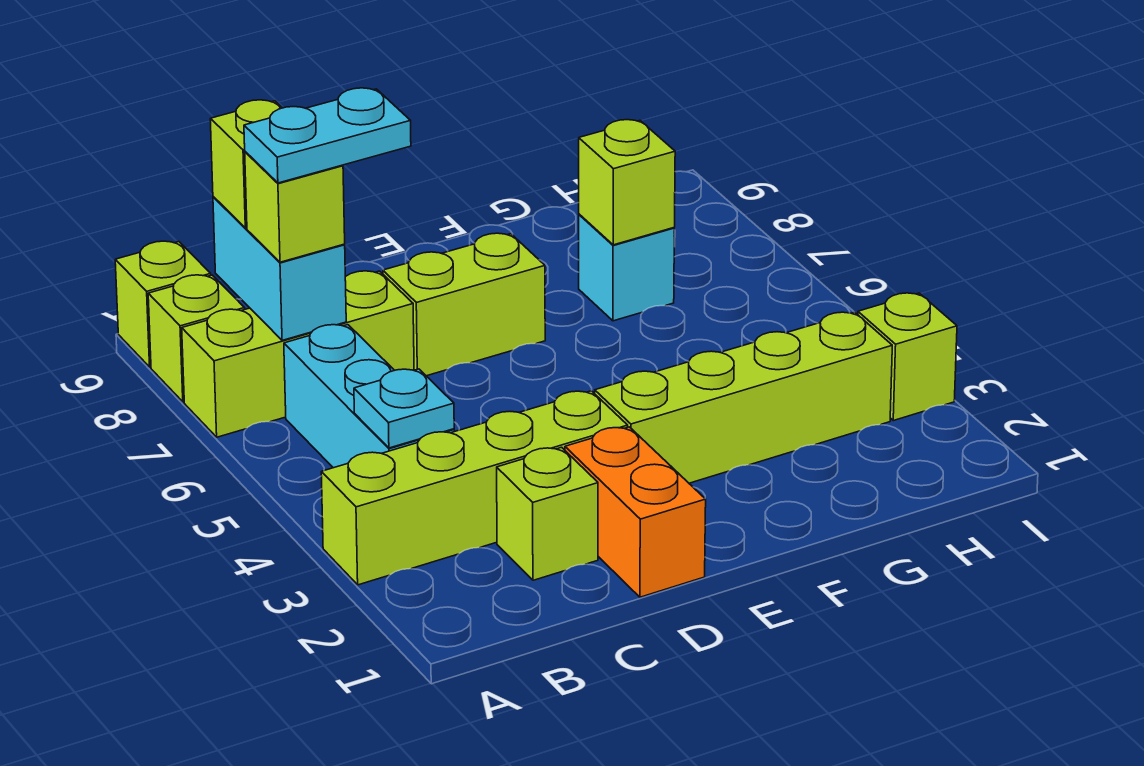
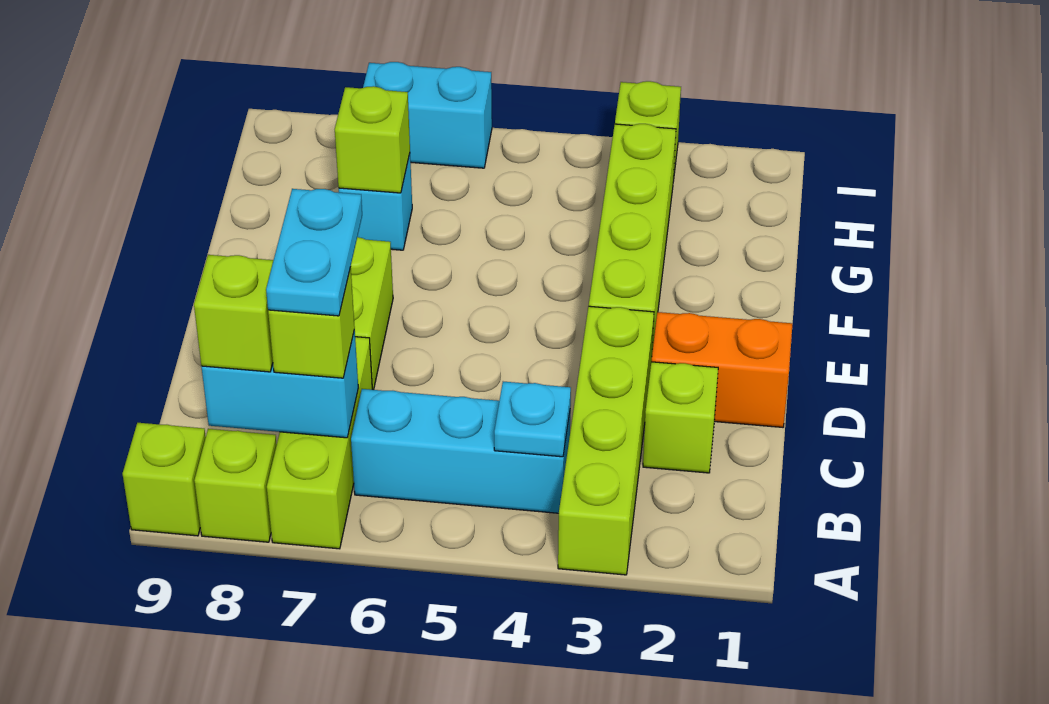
none -> cyan brick I6:I7 level 1

